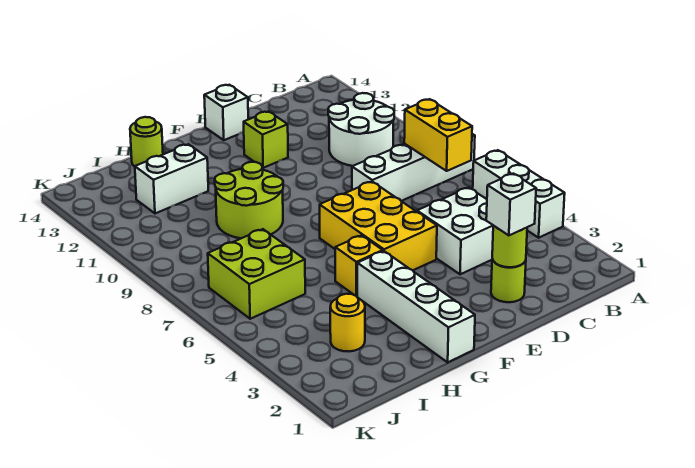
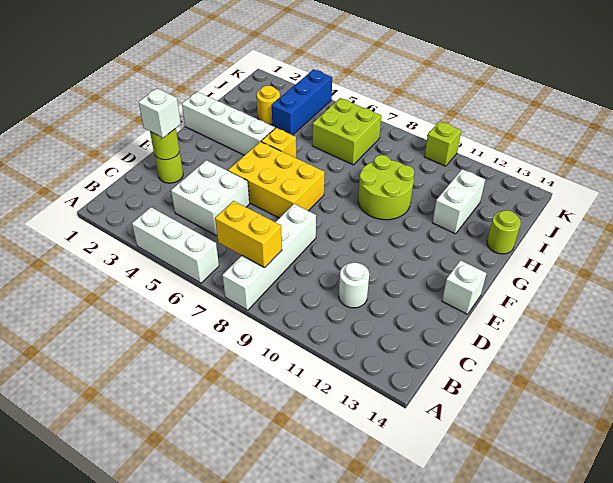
white round brick B10:C11 level 1 -> white round brick C11 level 1
lime brick E12 level 1 -> lime brick K10 level 1
none -> blue brick I4:K4 level 1

